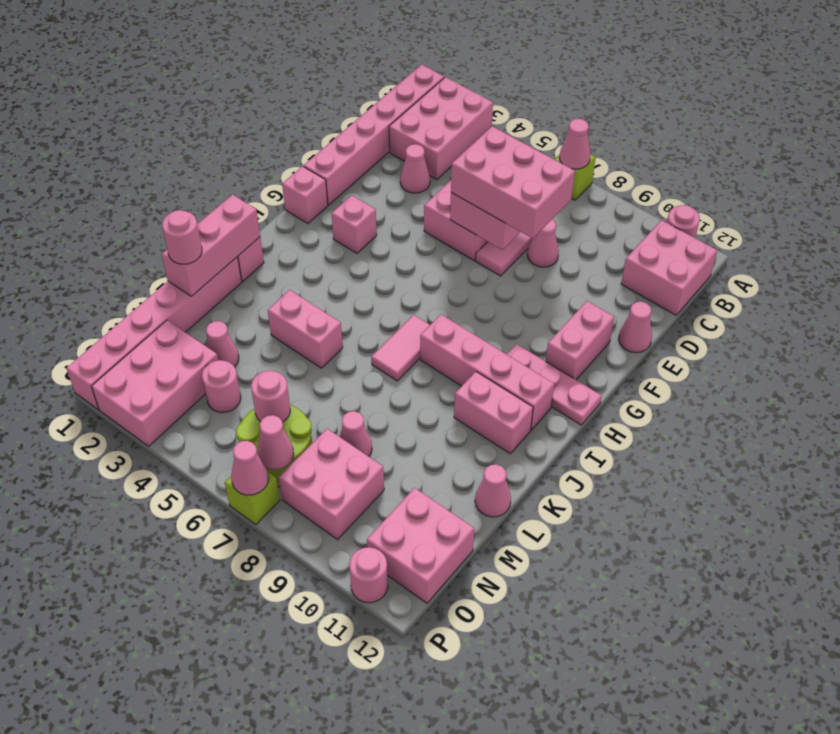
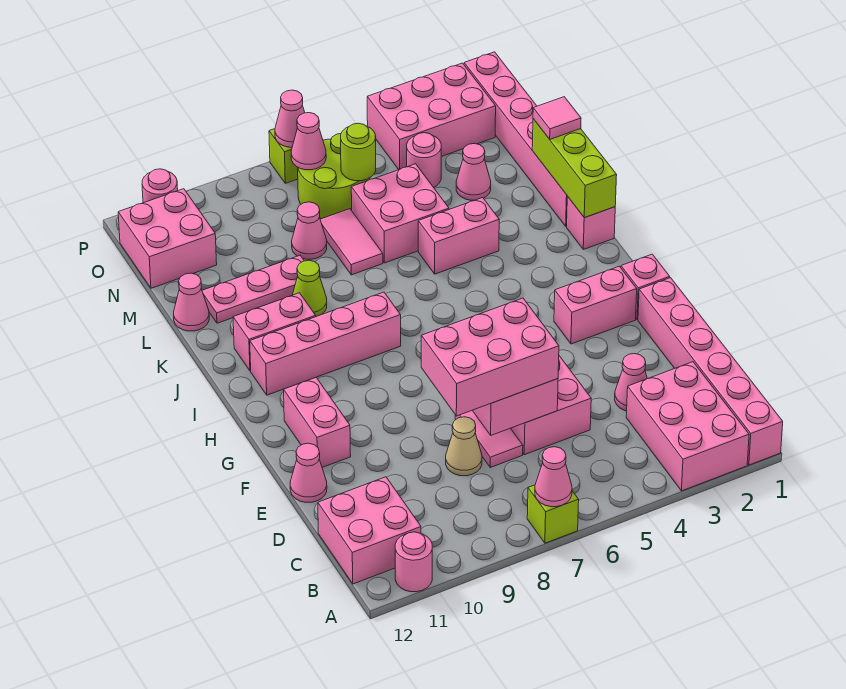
pink cone D8 level 1 -> tan cone D8 level 1
pink brick G3 level 1 -> pink brick G2:G3 level 1
pink plate H10:H12 level 1 -> pink plate L9:L11 level 1
pink tile I7:J7 level 1 -> pink tile L7:M7 level 1
pink brick J1:L1 level 2 -> lime brick J1:L1 level 2
none -> lime cone K9 level 1
pink round brick L1 level 3 -> pink tile L1 level 3
pink brick N2:P3 level 1 -> pink brick O2:P4 level 1
pink round brick N6 level 2 -> lime round brick N6 level 2
pink brick N8:O9 level 1 -> pink brick L5:M6 level 1

